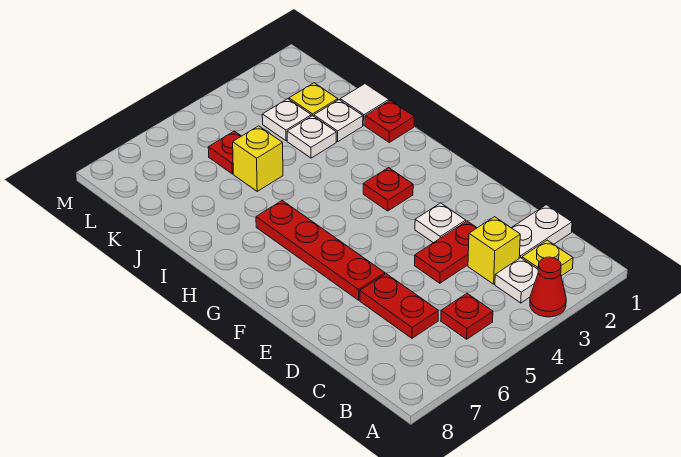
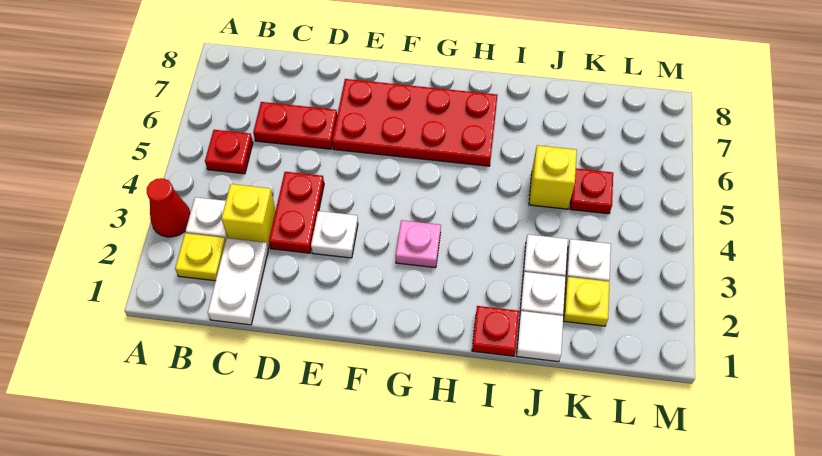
red plate E6:H6 level 1 -> red plate E6:H7 level 1
red plate G3 level 1 -> pink plate G3 level 1

